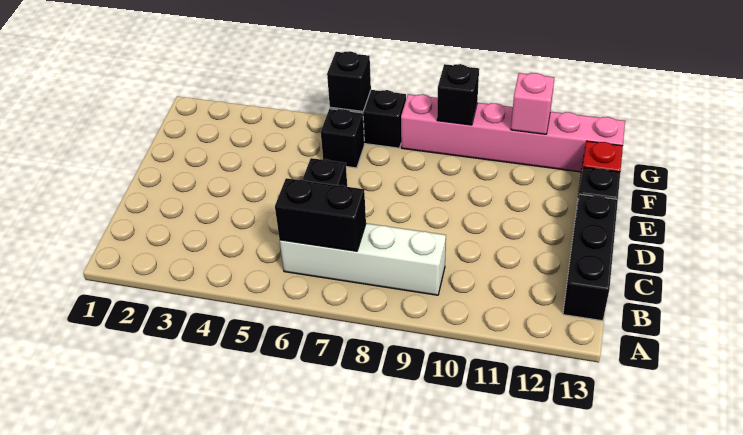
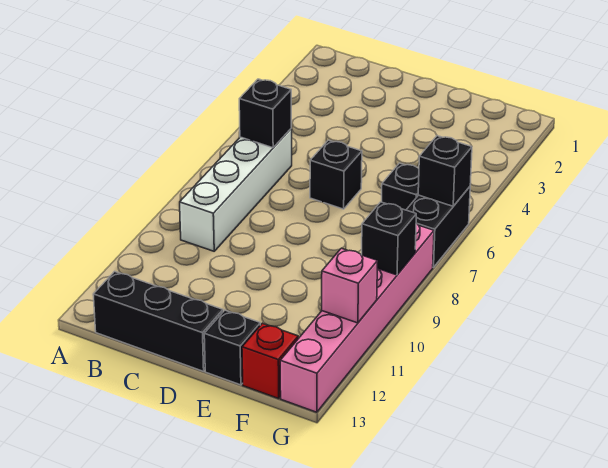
black brick B6:B7 level 2 -> black brick B6 level 2

